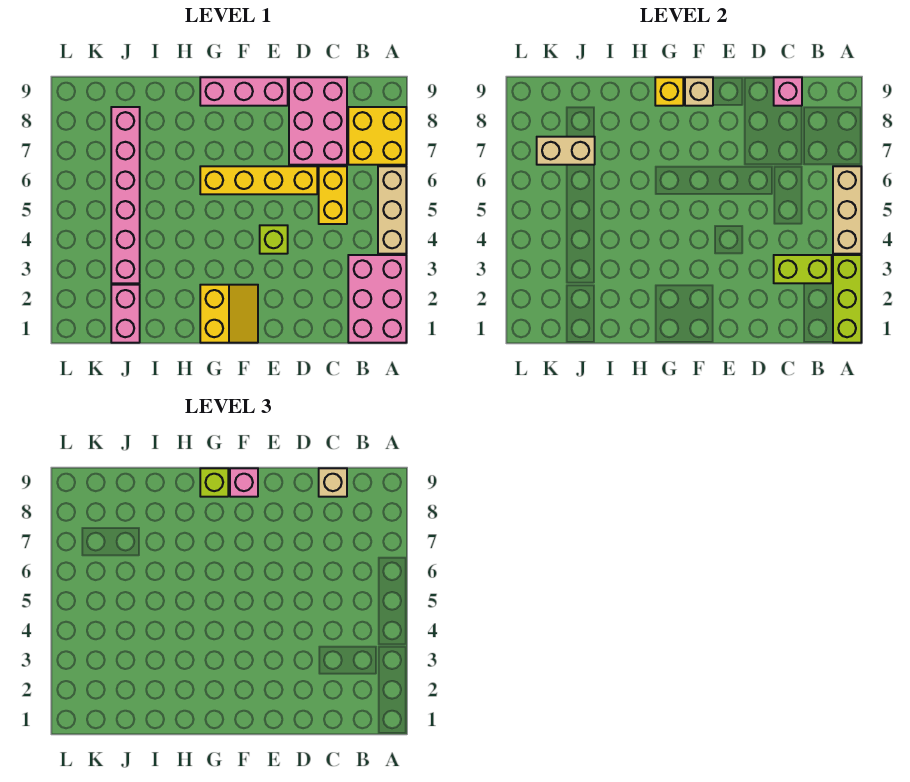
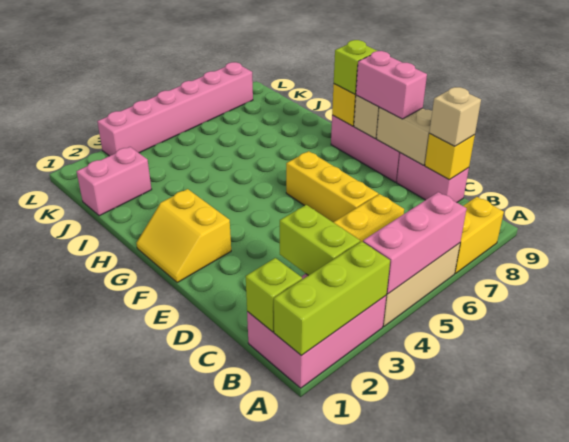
tan brick A4:A6 level 2 -> pink brick A4:A6 level 2
yellow brick A7:B8 level 1 -> yellow brick A7:A8 level 1
pink brick C7:D9 level 1 -> pink brick C9:D9 level 1
pink brick C9 level 2 -> yellow brick C9 level 2
yellow brick D6:G6 level 1 -> yellow brick D6:F6 level 1
lime brick E4 level 1 -> lime brick B1 level 2
yellow slope F1:G2 level 1 top G -> yellow slope F1:G2 level 1 top 2
pink brick F9 level 3 -> pink brick E9:F9 level 3
pink brick J3:J8 level 1 -> pink brick L3:L8 level 1
tan brick J7:K7 level 2 -> tan brick D9:E9 level 2

